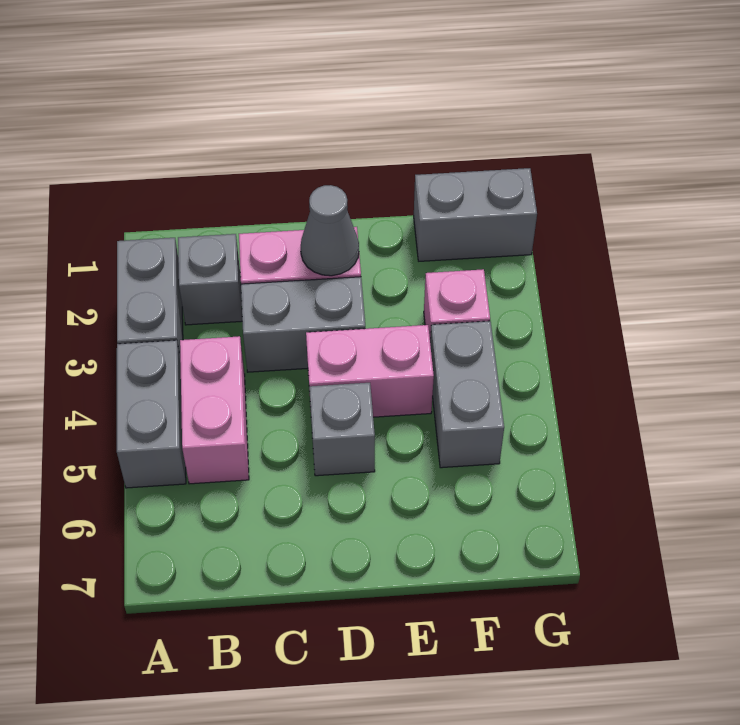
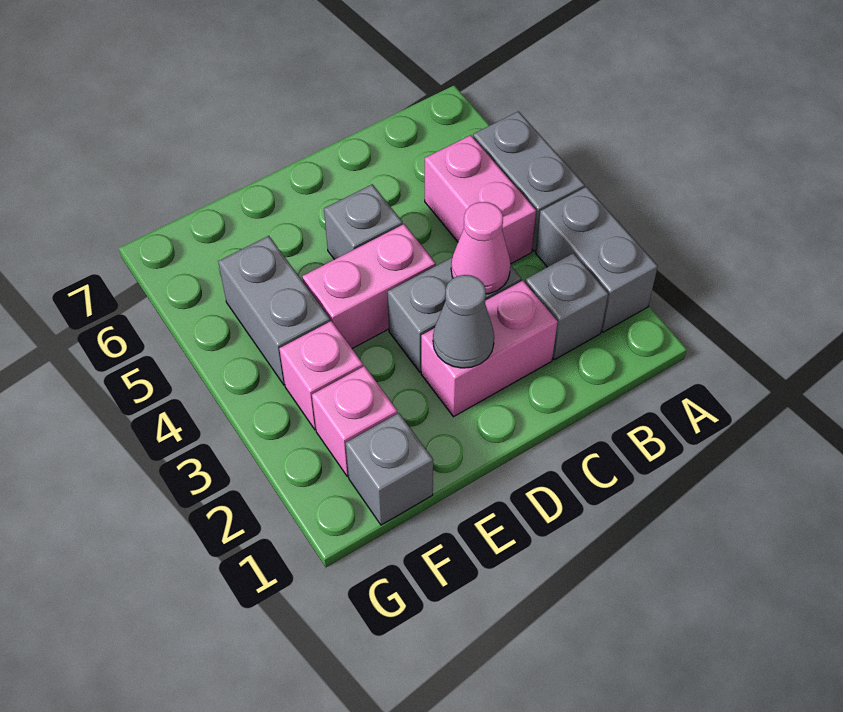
none -> pink cone C3 level 2
grey brick F1:G1 level 1 -> grey brick F1 level 1
none -> pink brick F2 level 1

